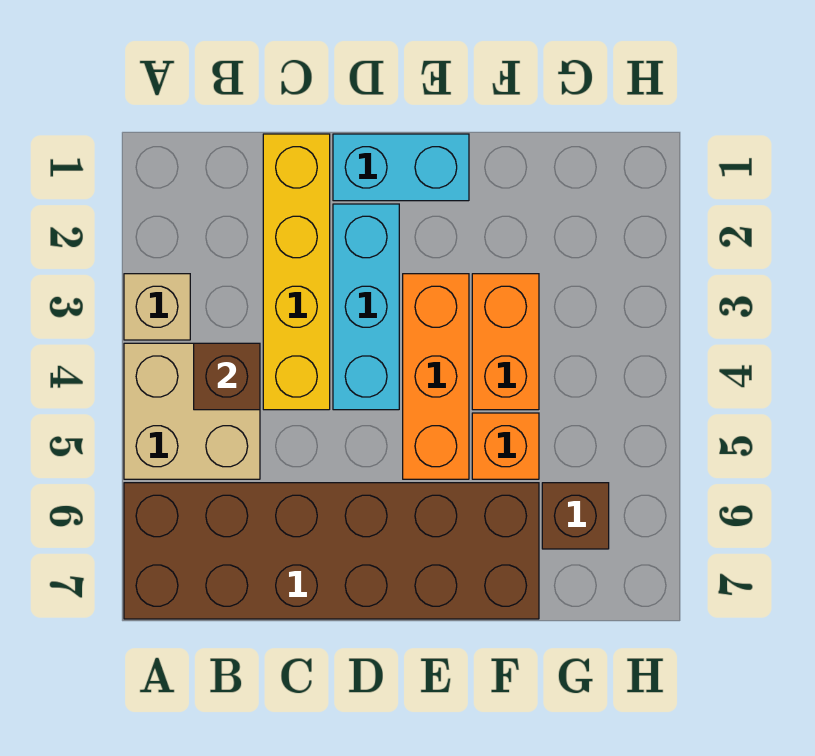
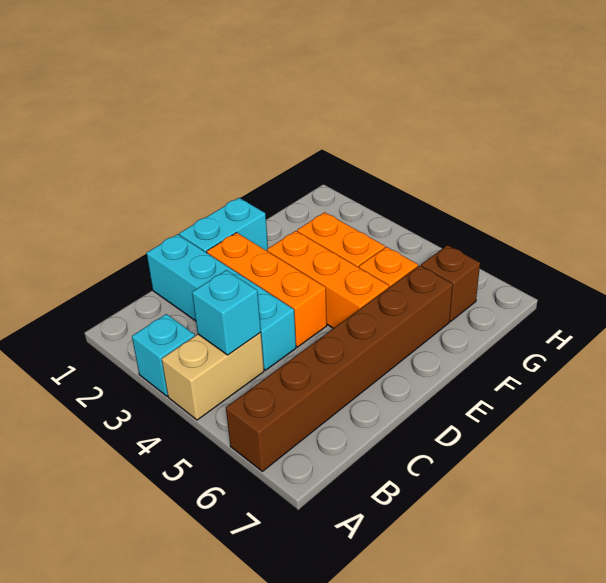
tan brick A3 level 1 -> cyan brick A3 level 1
tan brick A4:B5 level 1 -> tan brick A4:B4 level 1
brown brick A6:F7 level 1 -> brown brick A6:F6 level 1
brown brick B4 level 2 -> cyan brick B4 level 2
yellow brick C1:C4 level 1 -> cyan brick C1:C4 level 1
cyan brick D2:D4 level 1 -> orange brick D2:D4 level 1

